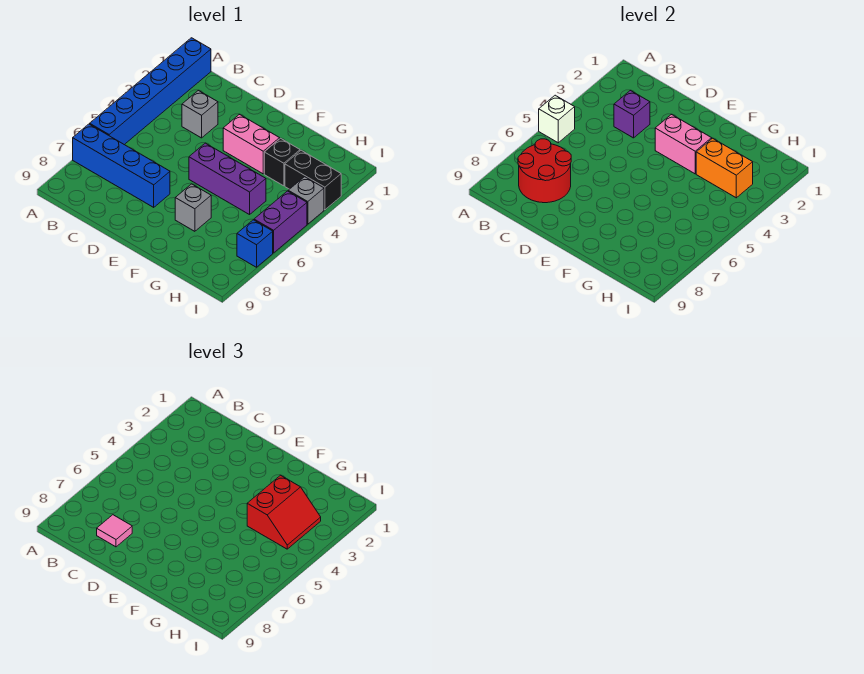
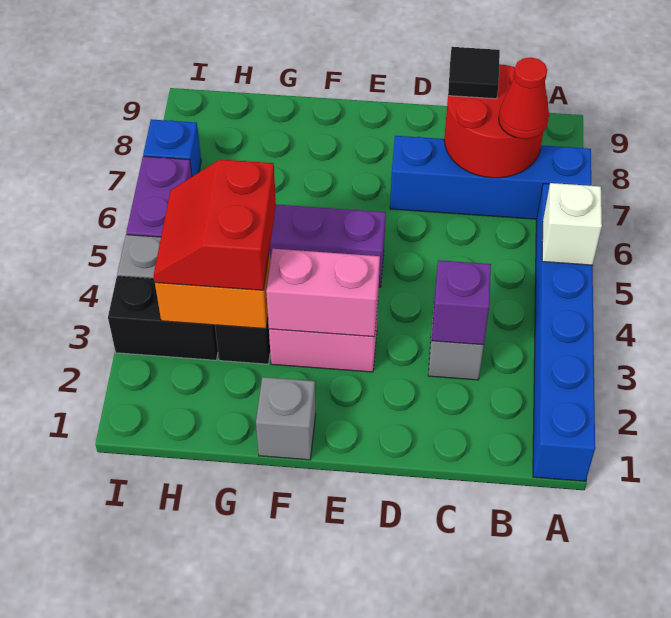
none -> red cone B7 level 3
pink tile C8 level 3 -> black tile C8 level 3
grey brick F7 level 1 -> grey brick F1 level 1

